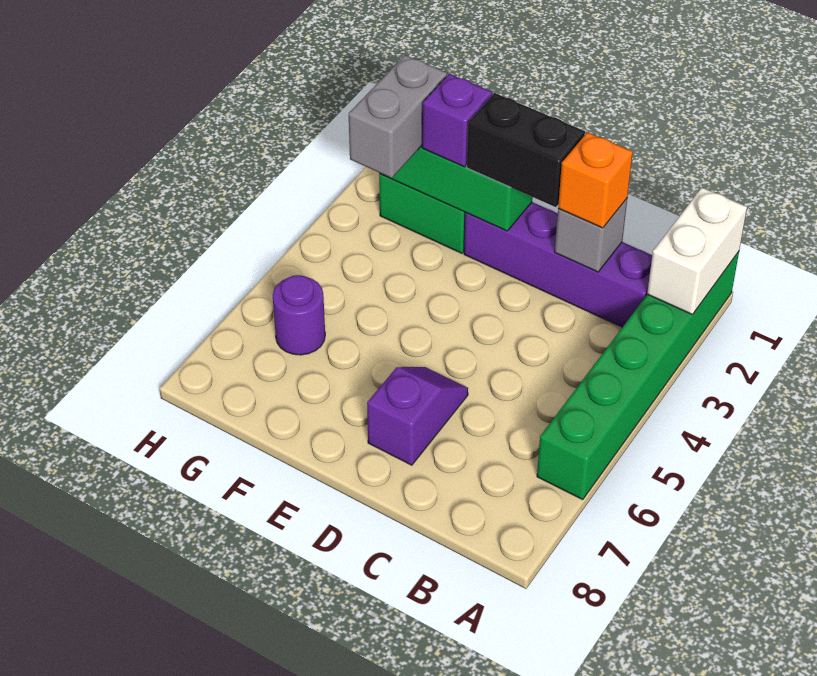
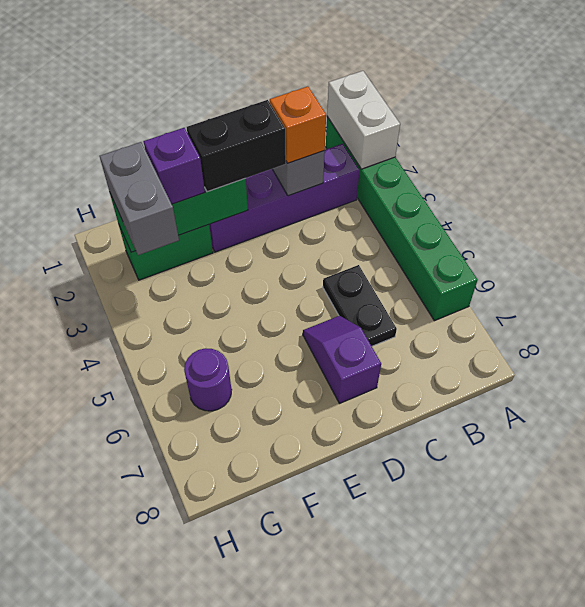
none -> black plate C5:C6 level 1

